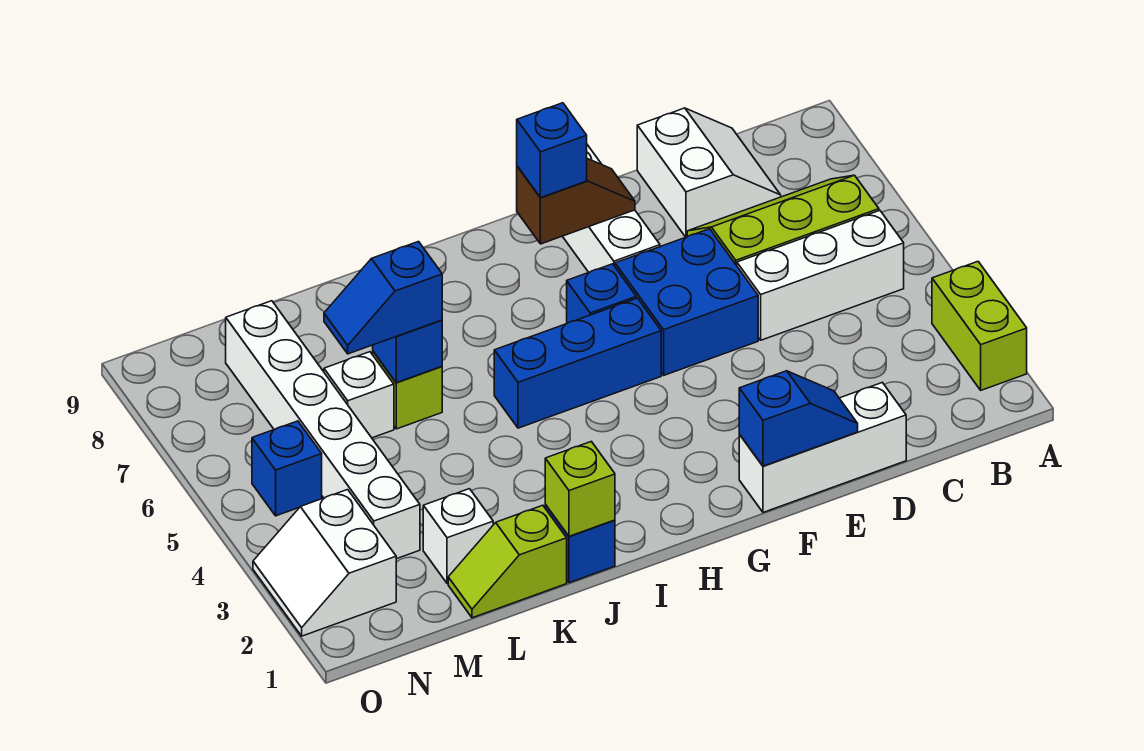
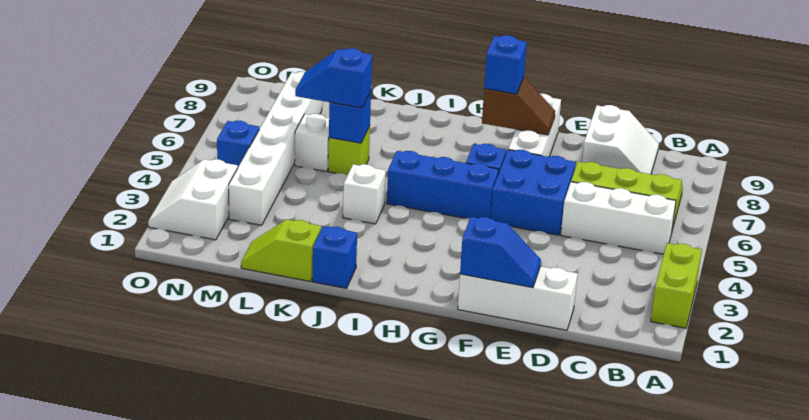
lime brick J1 level 2 -> none
white brick L2 level 1 -> white brick J4 level 1

